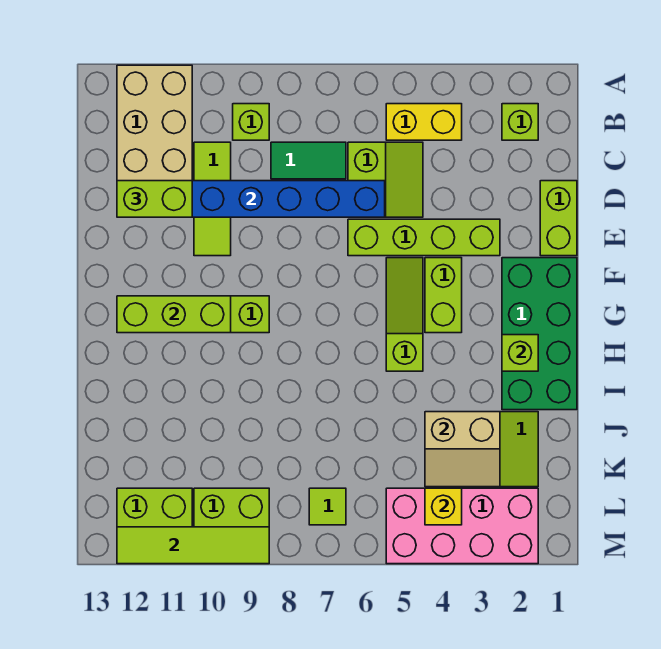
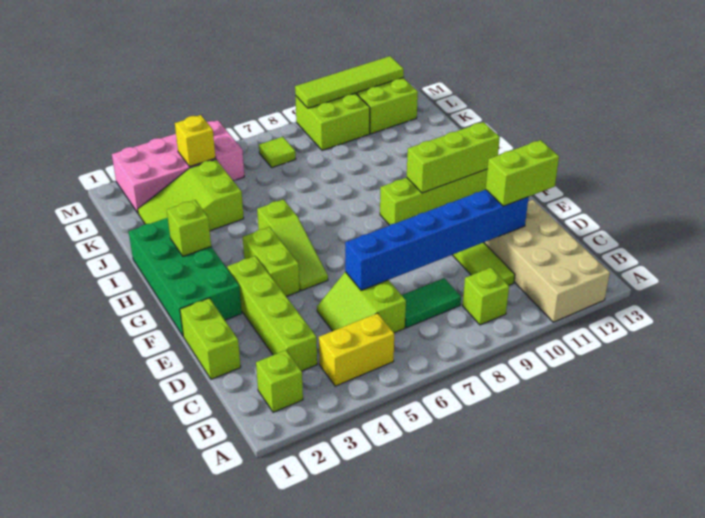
lime brick E3:E6 level 1 -> lime brick C3:F3 level 1
tan slope J3:K4 level 2 top J -> none

